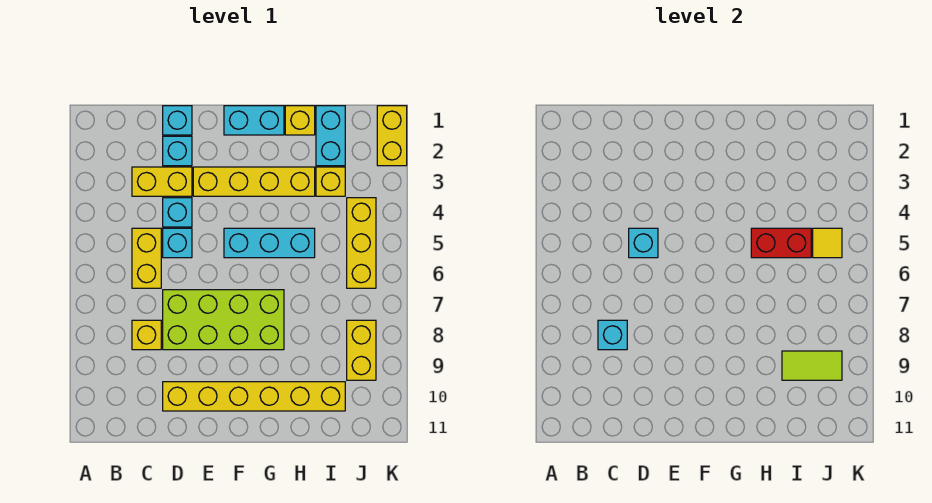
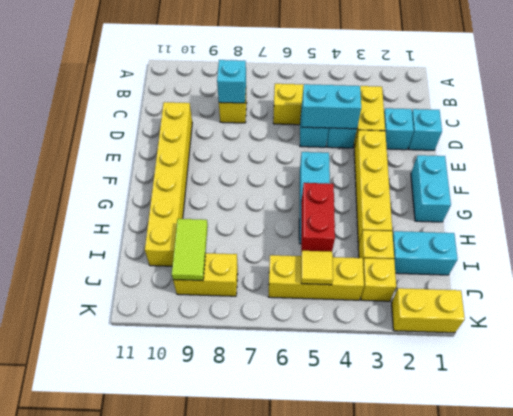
cyan brick D5 level 2 -> cyan brick D4:D5 level 2
lime brick D7:G8 level 1 -> none
yellow brick H1 level 1 -> yellow brick J3 level 1

